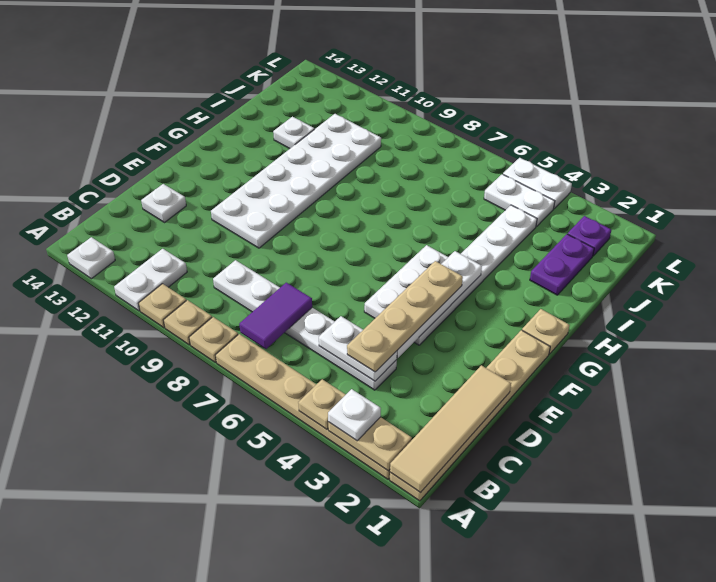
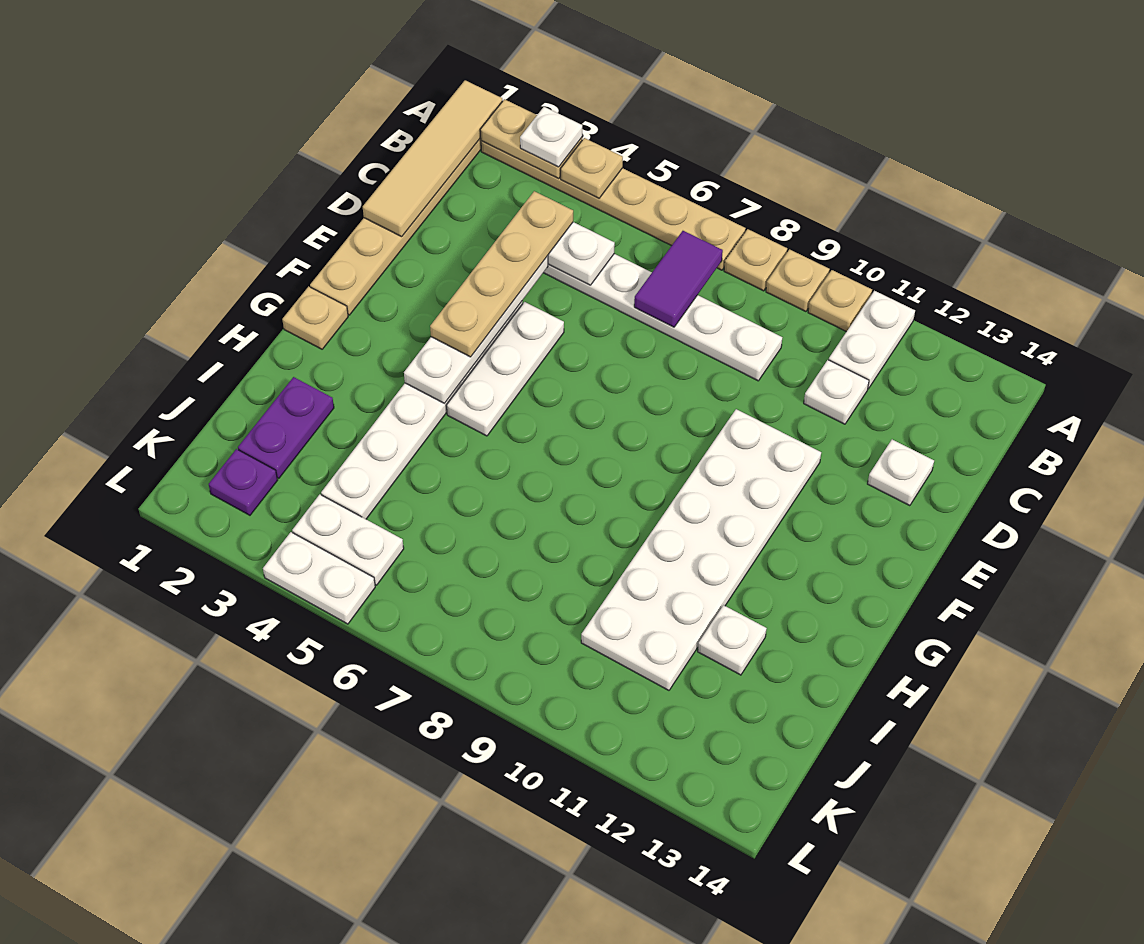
white plate A13 level 1 -> white plate C11 level 1

